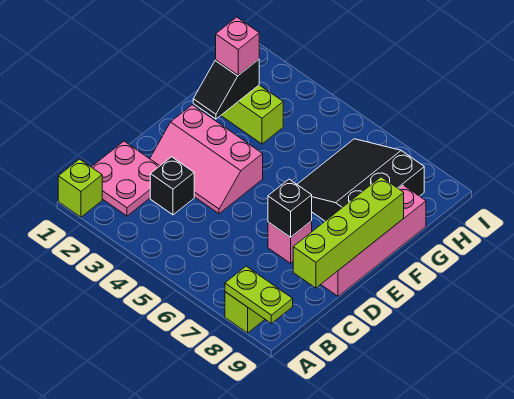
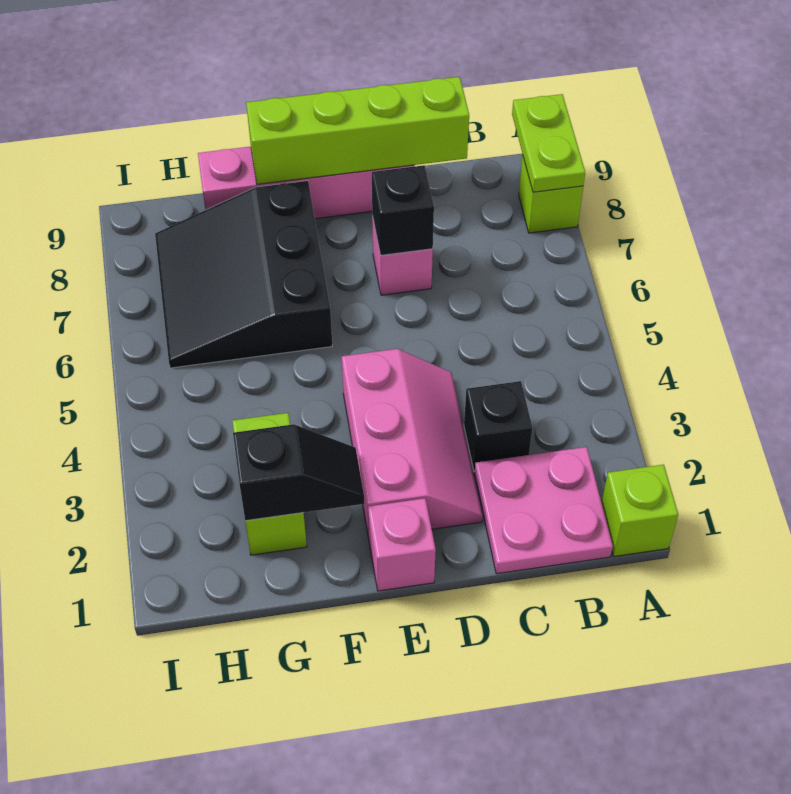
black slope F6:H8 level 1 top 8 -> black slope F6:H8 level 1 top F
pink brick G2 level 3 -> pink brick E1 level 1

